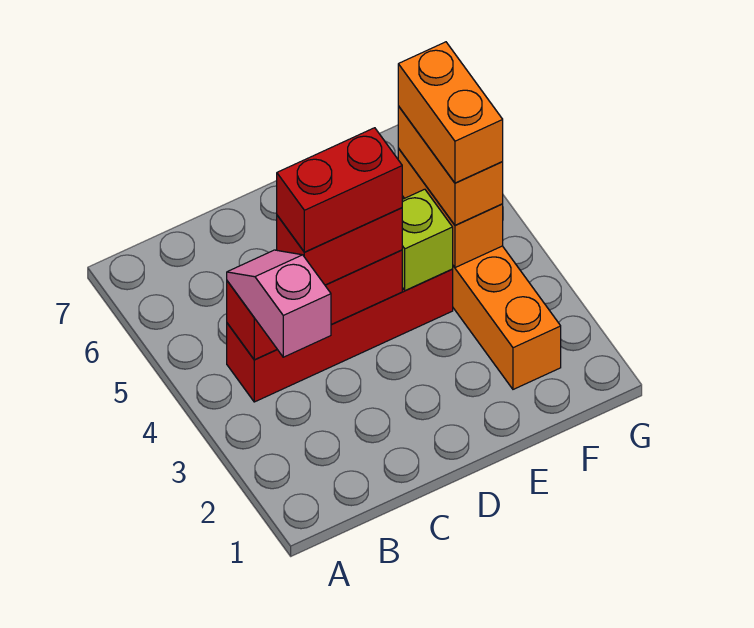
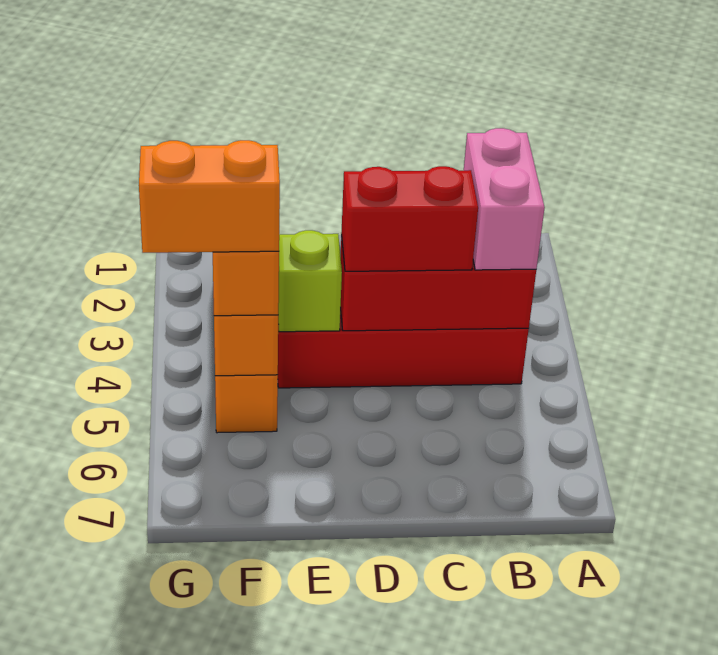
pink slope B3:B4 level 3 top 3 -> pink brick B3:B4 level 3
red brick C4:D4 level 4 -> none
orange brick F4:F5 level 4 -> orange brick F5:G5 level 4

